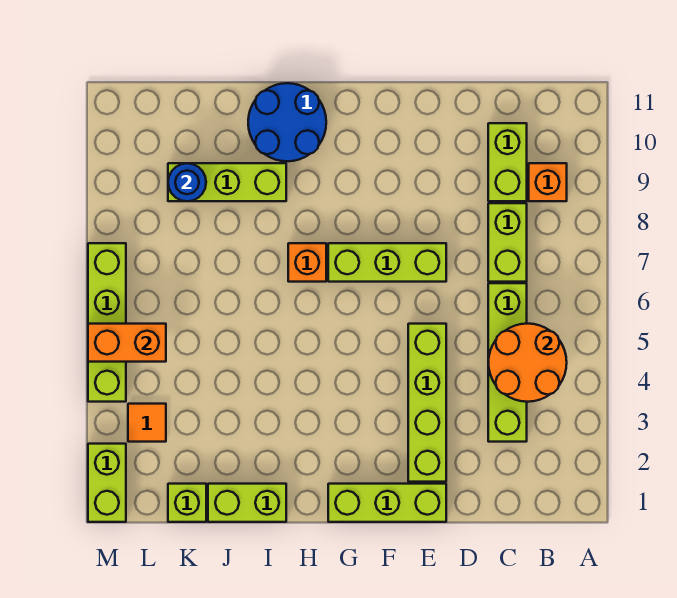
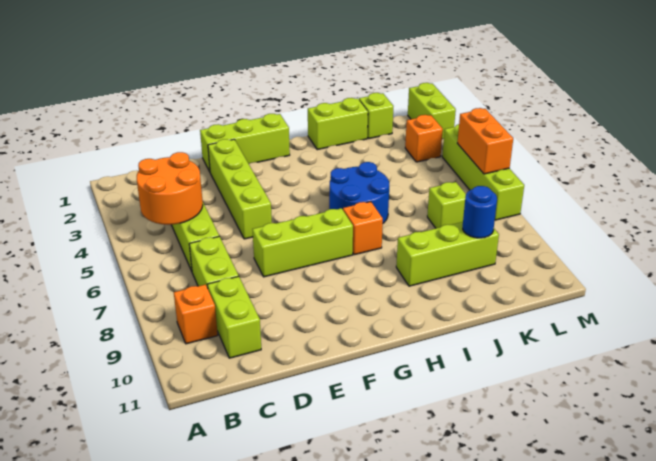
blue round brick H10:I11 level 1 -> blue round brick H5:I6 level 1
none -> lime brick K7 level 1
orange tile L3 level 1 -> orange brick L3 level 1
orange brick L5:M5 level 2 -> orange brick M5:M6 level 2

